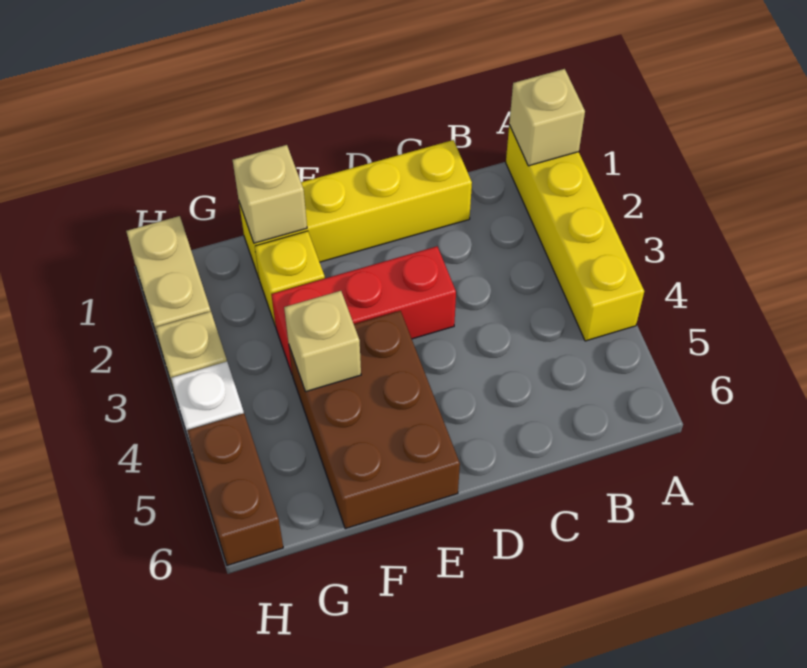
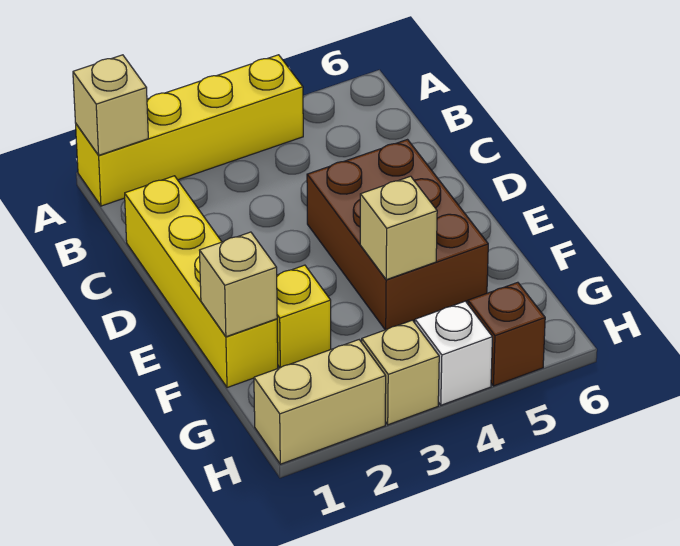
red brick D3:F3 level 1 -> none
brown brick E4:F6 level 1 -> brown brick D4:F5 level 1
brown brick H5:H6 level 1 -> brown brick H5 level 1

